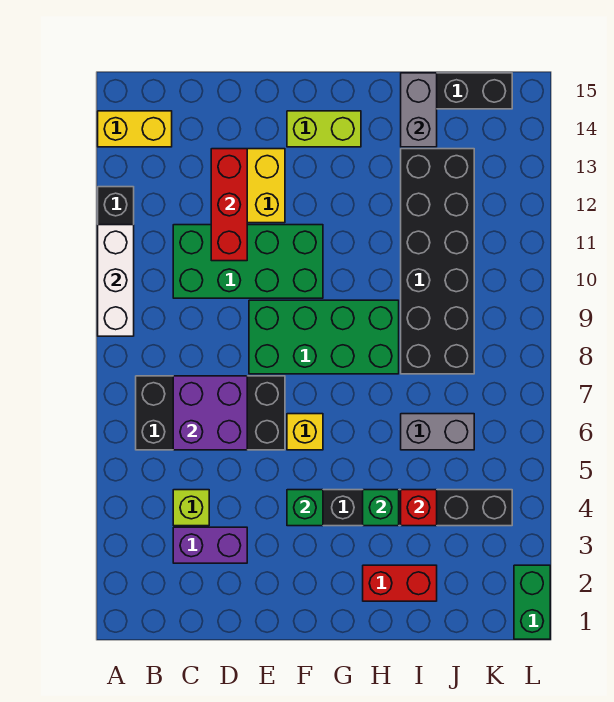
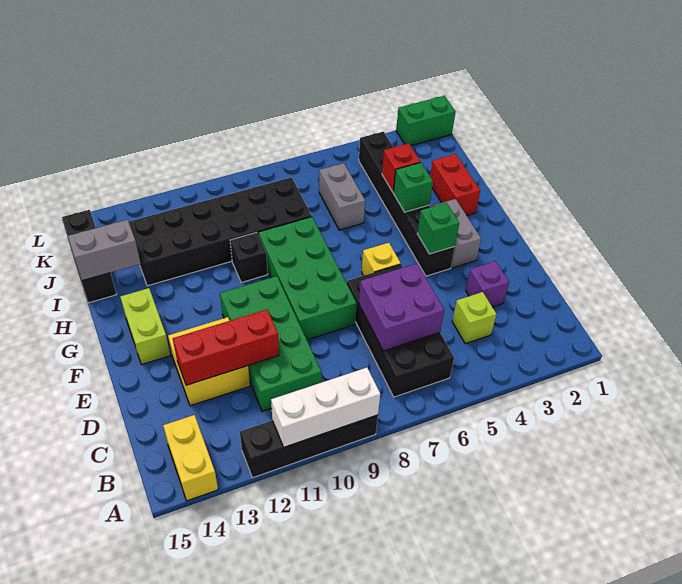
purple brick C3:D3 level 1 -> purple brick D3 level 1
none -> grey brick F3:G3 level 1
none -> black brick H10 level 1

